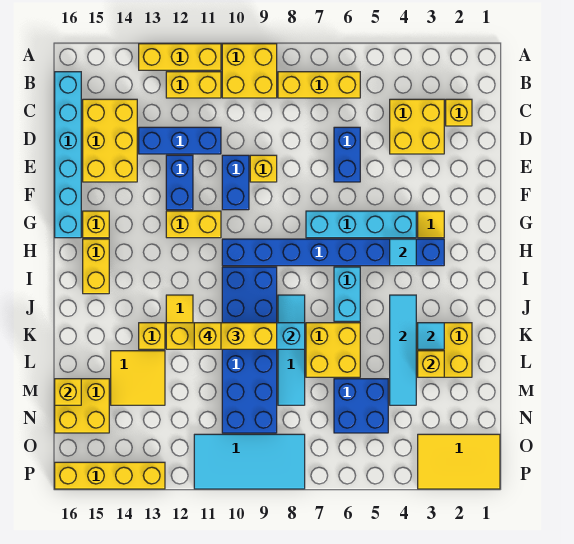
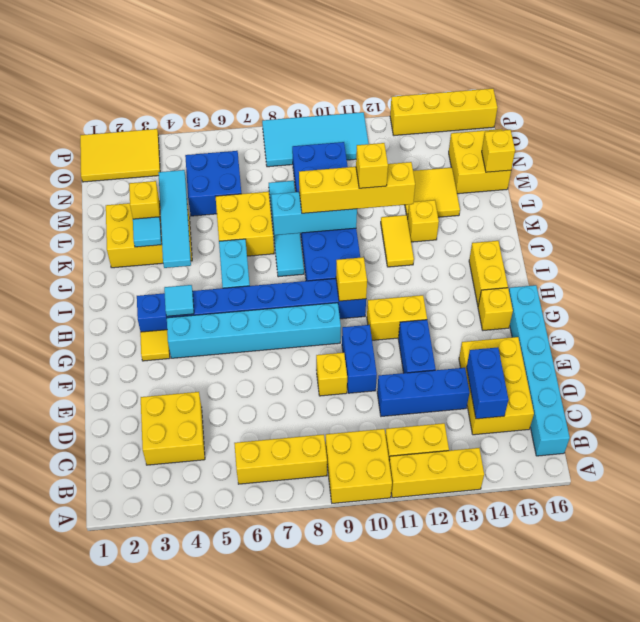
yellow brick C2 level 1 -> yellow brick H10 level 2
blue brick D6:E6 level 1 -> blue brick C14:D14 level 2
cyan brick G4:G7 level 1 -> cyan brick G4:G9 level 1

